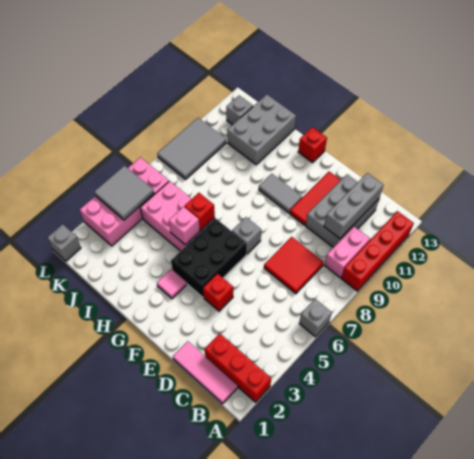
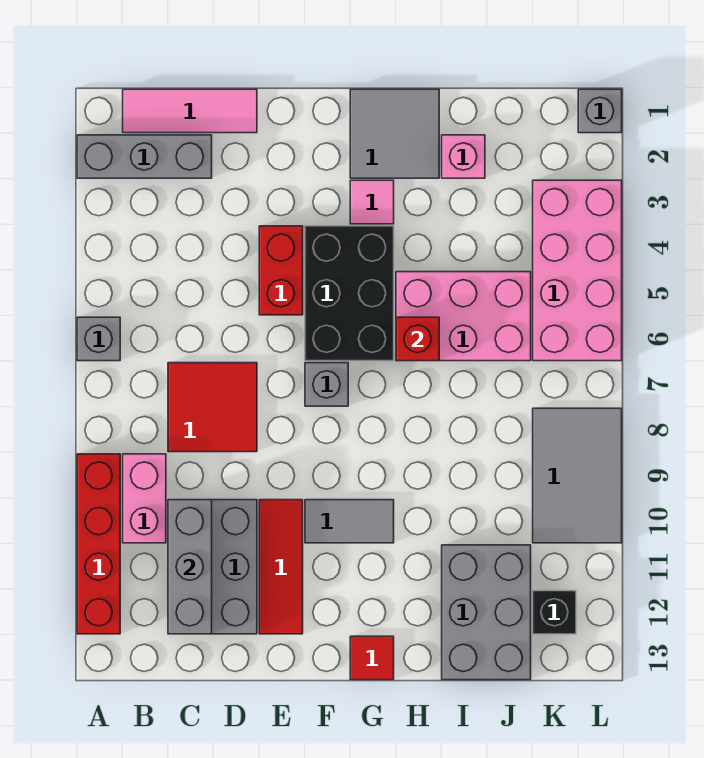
red brick A2:C2 level 1 -> grey brick A2:C2 level 1
red brick E4 level 1 -> red brick E4:E5 level 1
red brick G13 level 1 -> red tile G13 level 1
pink brick H5 level 2 -> pink brick I2 level 1
grey tile K4:L5 level 2 -> grey tile G1:H2 level 1
grey brick K12 level 1 -> black brick K12 level 1

